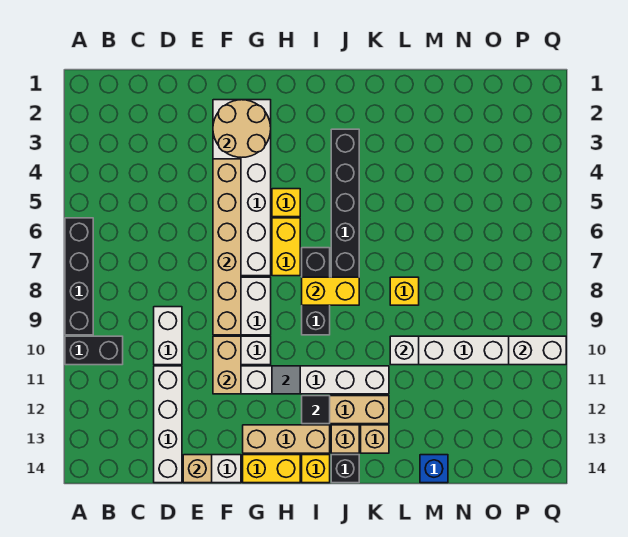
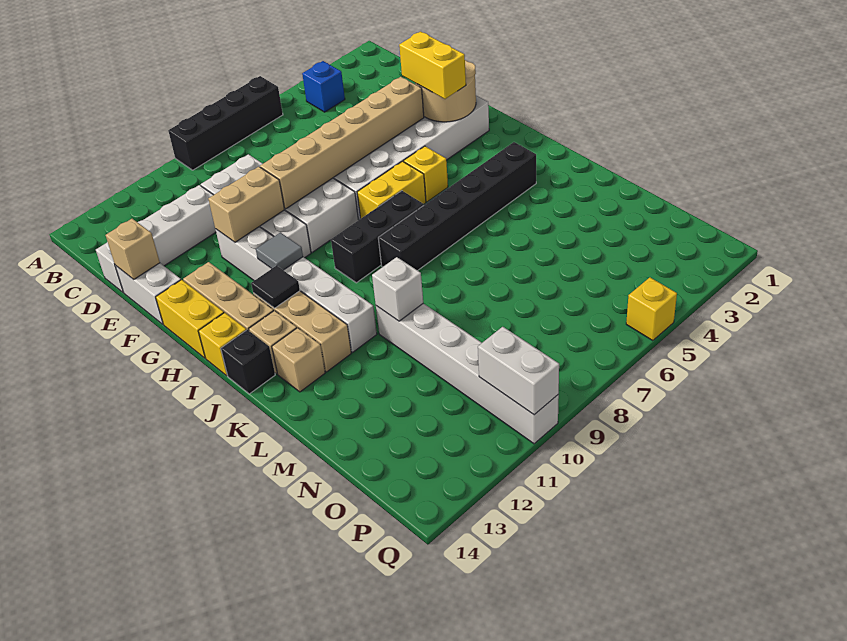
black brick A10:B10 level 1 -> none
yellow brick I8:J8 level 2 -> yellow brick F3:G3 level 3
yellow brick L8 level 1 -> yellow brick Q5 level 1
blue brick M14 level 1 -> blue brick B4 level 1

